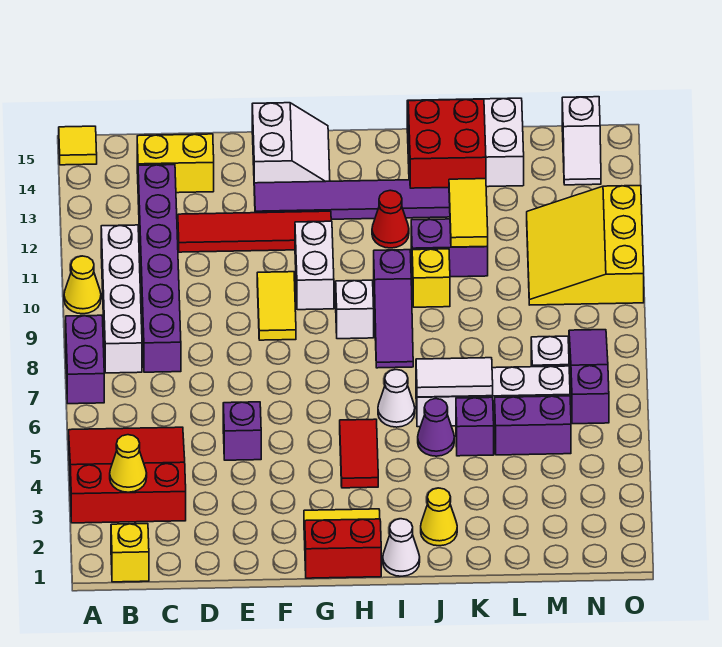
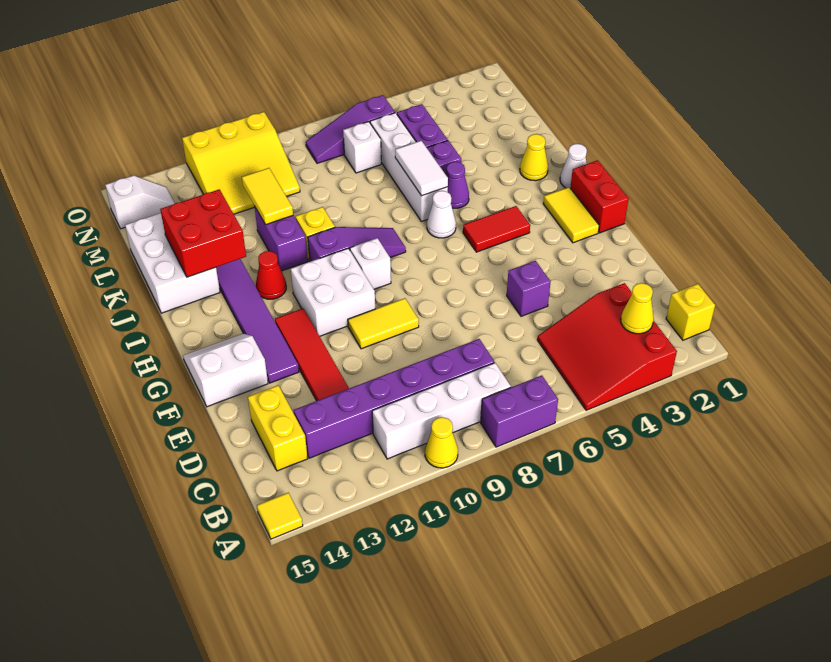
white brick G10:G11 level 1 -> white brick G10:H11 level 1
yellow tile K11:K12 level 2 -> yellow tile K11:L11 level 2

